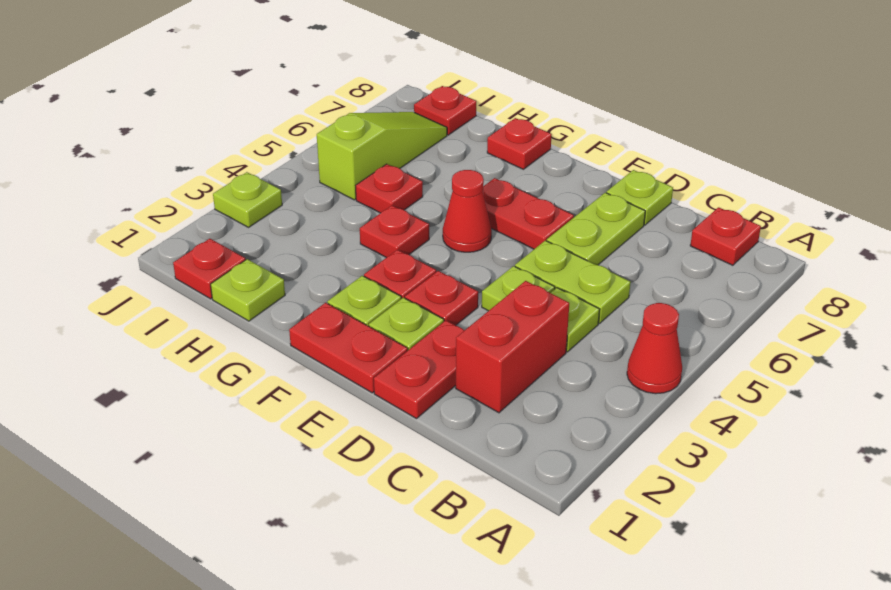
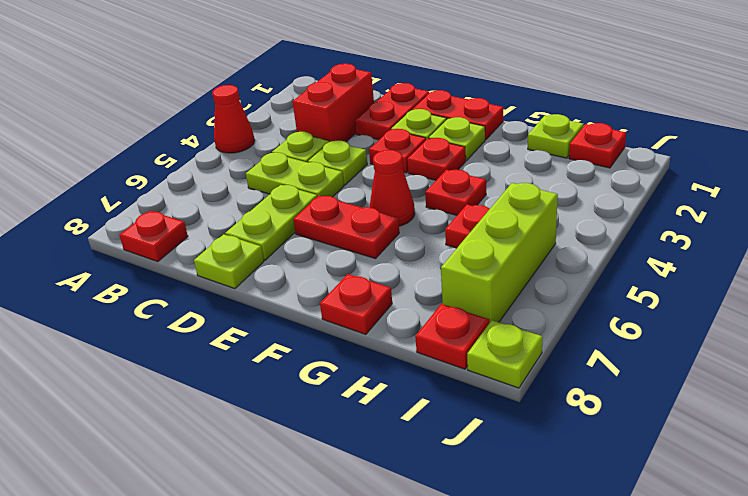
lime slope I5:I7 level 1 top 5 -> lime brick I5:I7 level 1
lime plate J3 level 1 -> lime plate J8 level 1

